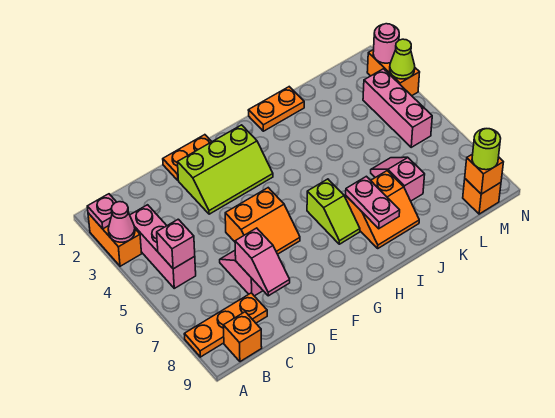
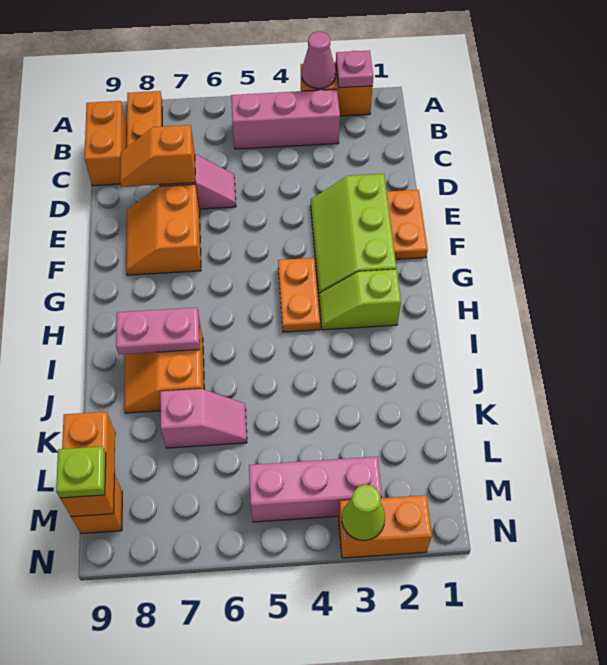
pink brick B5 level 2 -> none
orange brick B9 level 1 -> orange brick B9:C9 level 1
pink slope D7:D8 level 2 top 7 -> orange slope D7:D8 level 2 top 7
orange slope E5:F6 level 1 top 5 -> orange slope E7:F8 level 1 top 7
lime slope H6:H7 level 1 top 6 -> lime slope H2:H3 level 1 top 2
orange plate I1:J1 level 1 -> orange plate G4:H4 level 1
orange brick M9 level 2 -> orange brick L9:M9 level 2
lime round brick M9 level 3 -> lime plate M9 level 3
pink round brick N2 level 2 -> none

